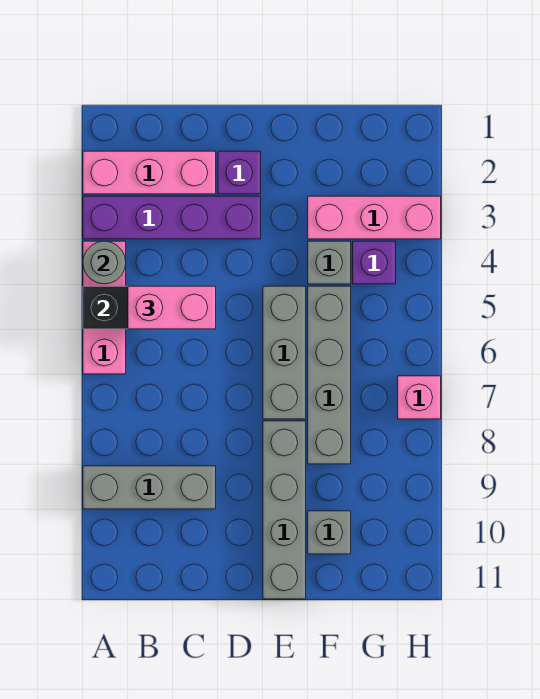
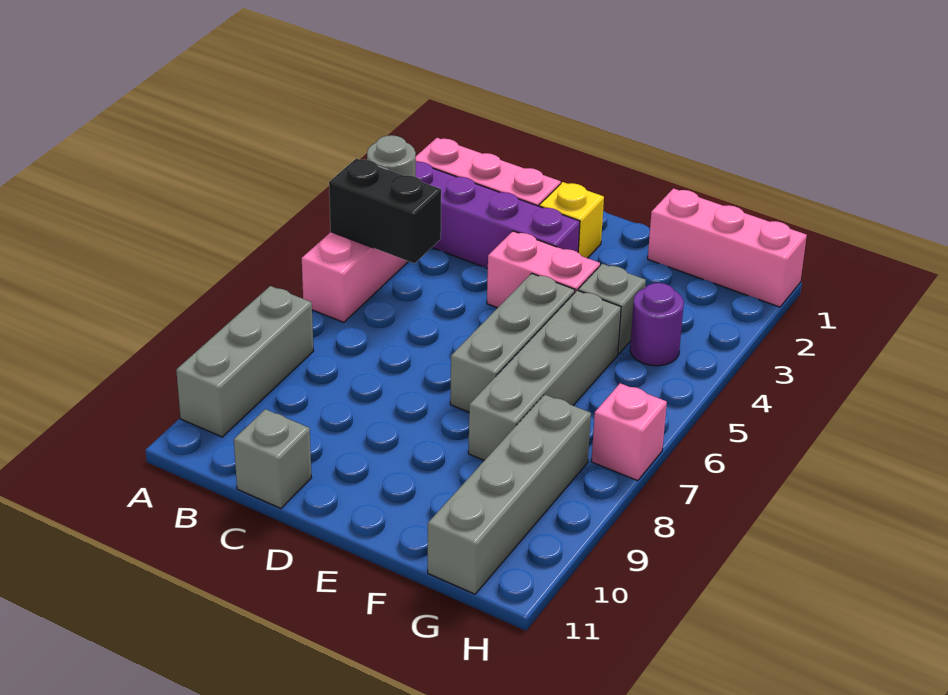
grey brick A9:C9 level 1 -> grey brick A8:A10 level 1
pink brick B5:C5 level 3 -> pink brick D4:E4 level 1
purple brick D2 level 1 -> yellow brick D2 level 1
grey brick E8:E11 level 1 -> grey brick G8:G11 level 1
pink brick F3:H3 level 1 -> pink brick F1:H1 level 1
grey brick F10 level 1 -> grey brick C11 level 1
purple brick G4 level 1 -> purple round brick G4 level 1

